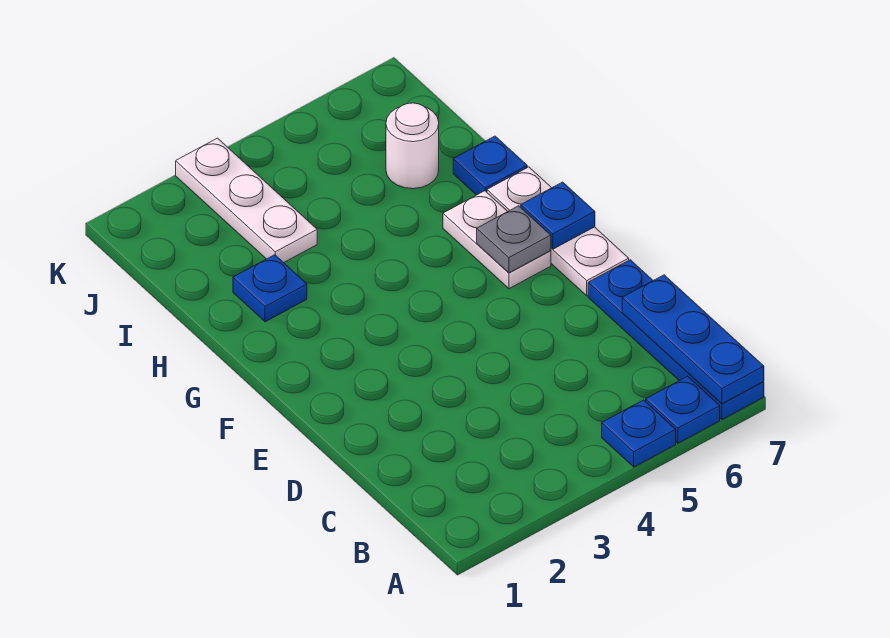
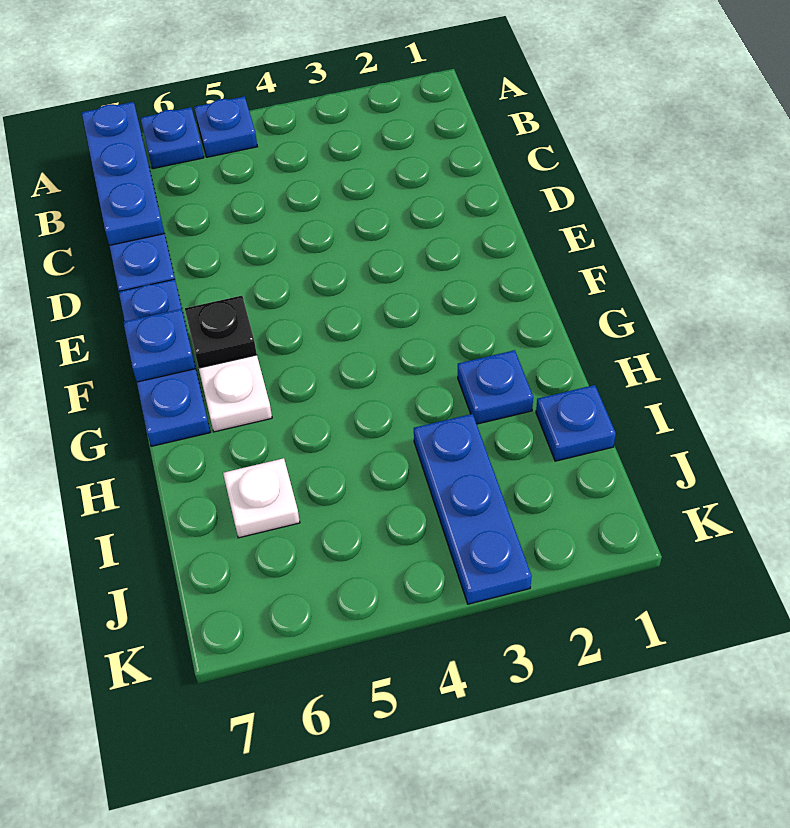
white plate E7:G7 level 1 -> blue plate E7:G7 level 1
grey plate F6 level 2 -> black plate F6 level 2
blue plate H7 level 1 -> blue plate I1 level 1
white plate I3:K3 level 1 -> blue plate I3:K3 level 1
white round brick I6 level 1 -> white plate I6 level 1

